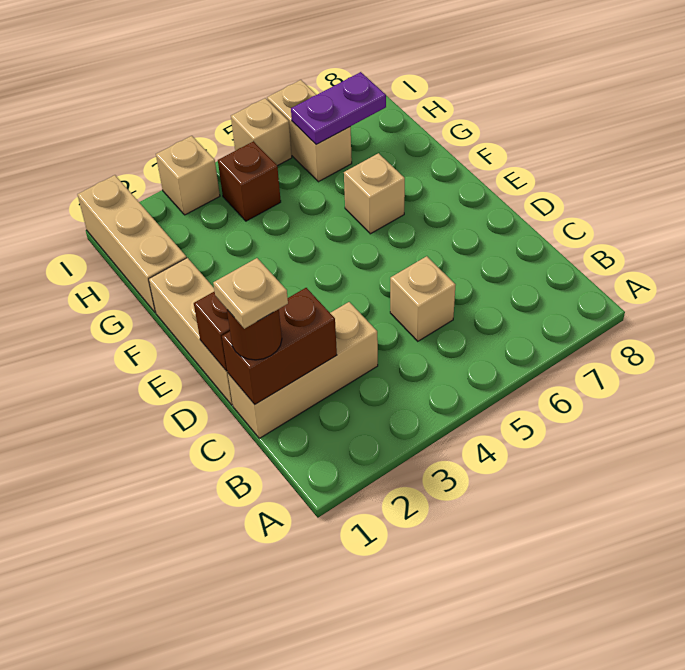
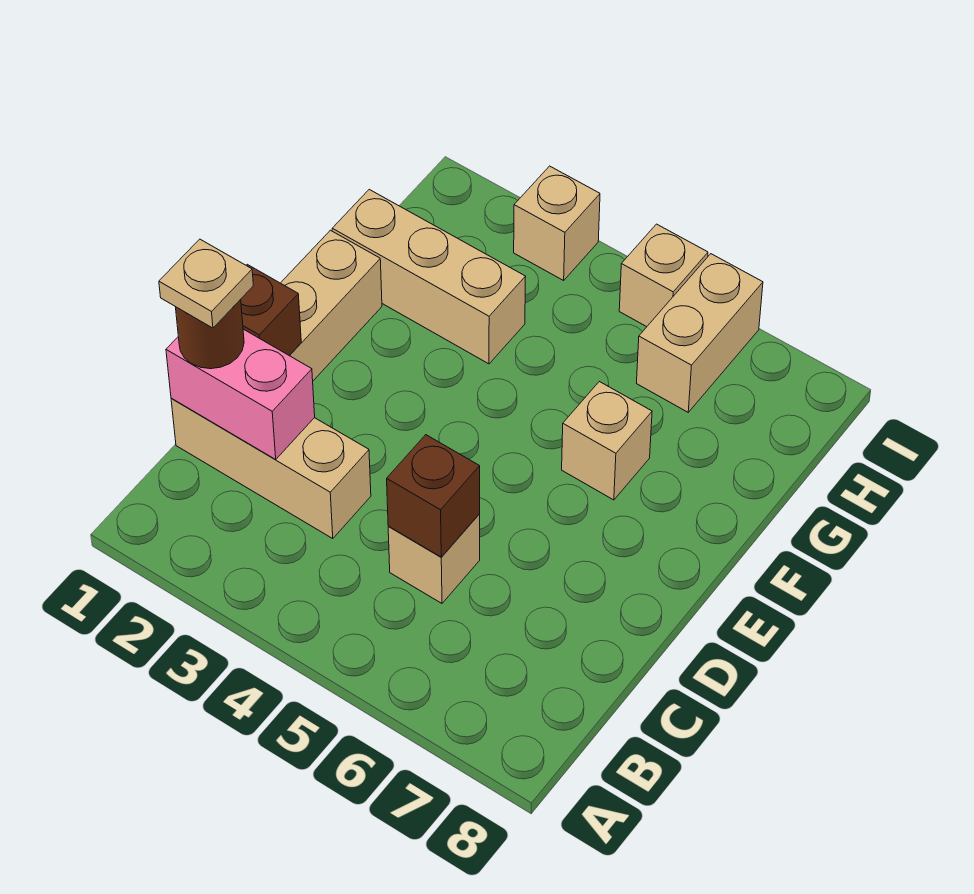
brown brick C1:C2 level 2 -> pink brick C1:C2 level 2
tan brick G1:I1 level 1 -> tan brick G1:G3 level 1
brown brick H4 level 1 -> brown brick C5 level 2
purple plate H6:H7 level 2 -> none

